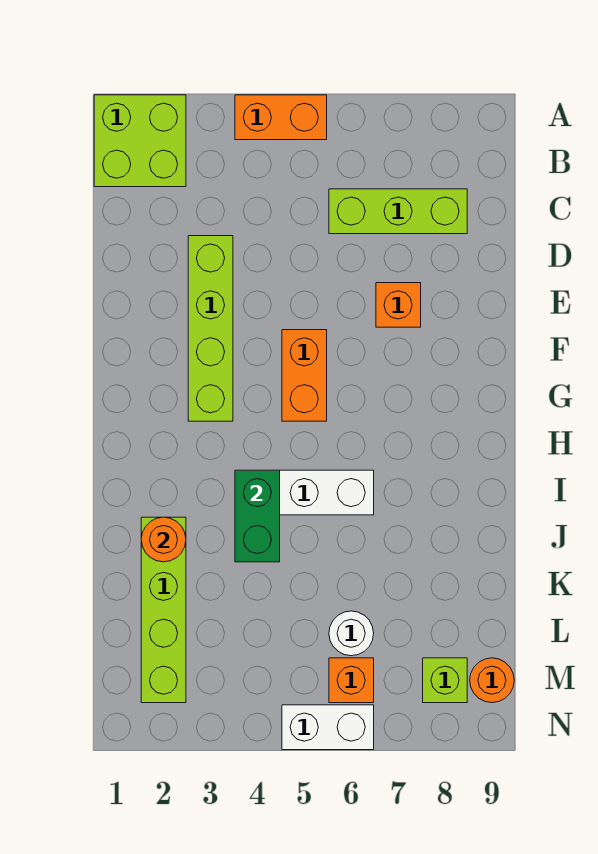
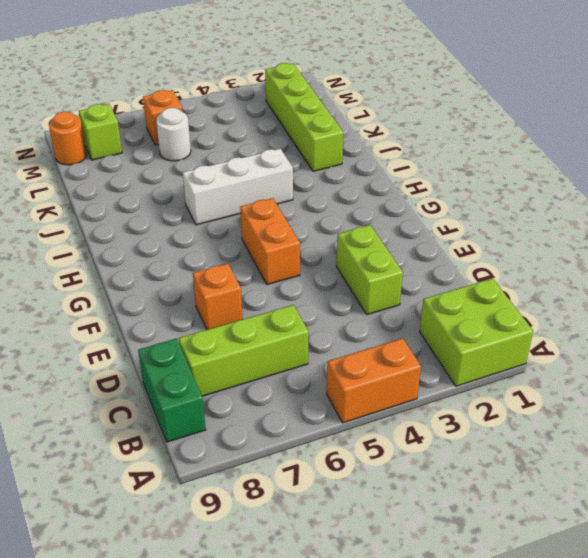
lime brick D3:G3 level 1 -> lime brick D3:E3 level 1
green brick I4:J4 level 2 -> green brick B9:C9 level 1
orange round brick J2 level 2 -> none
white brick N5:N6 level 1 -> none

